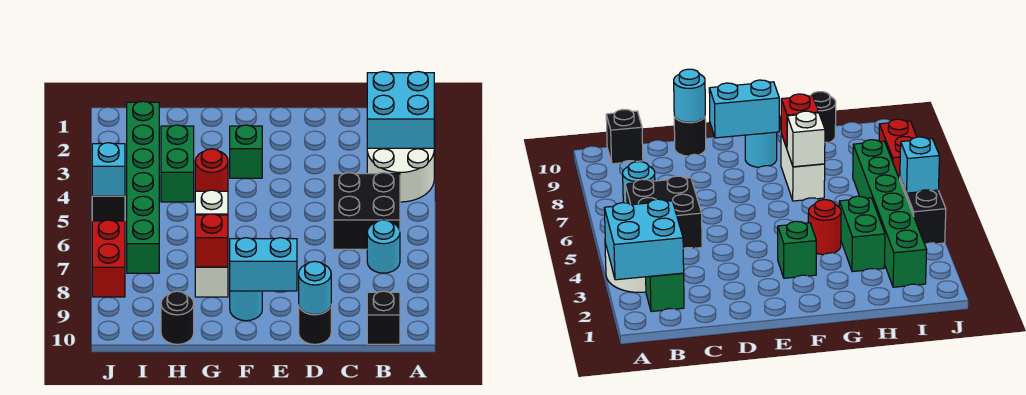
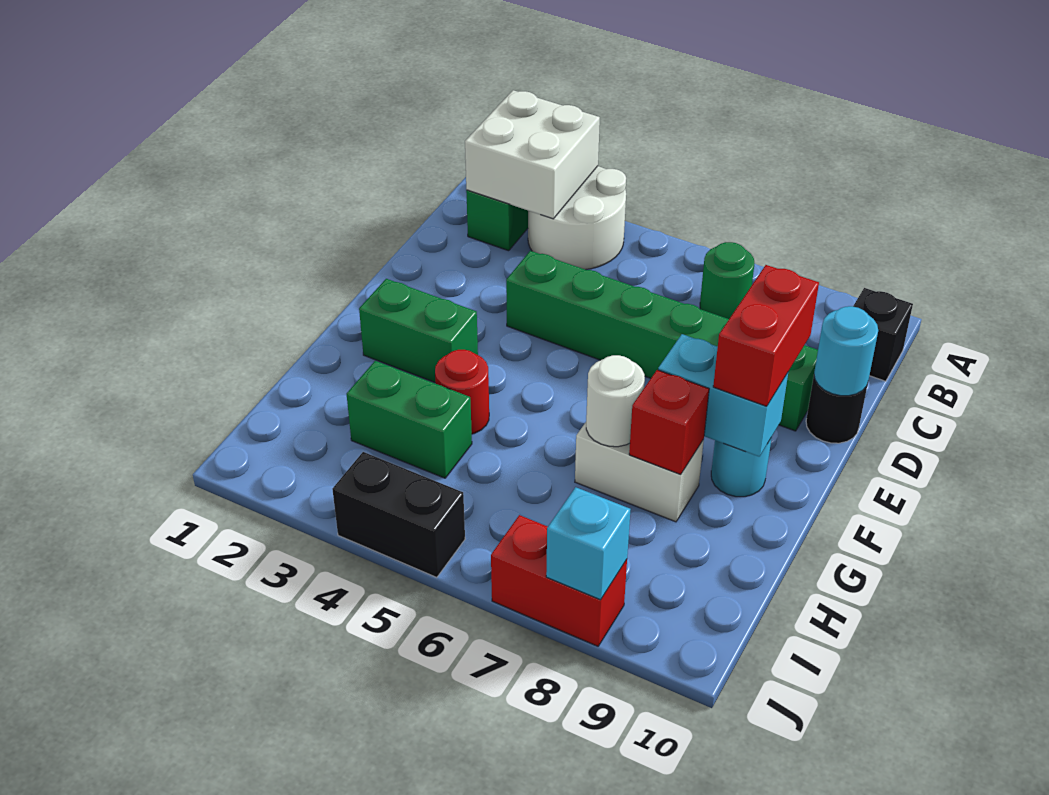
cyan brick A2:B3 level 2 -> white brick A2:B3 level 2
black brick B5:C6 level 1 -> none
cyan round brick B7 level 1 -> green round brick B7 level 1
cyan brick E9:F9 level 2 -> cyan brick F8:F9 level 2
none -> red brick E9:F9 level 3
green brick F3 level 1 -> green brick F2:F3 level 1
white brick G7 level 2 -> white round brick G7 level 2
black round brick H10 level 1 -> none
green brick I2:I7 level 1 -> green brick D4:D9 level 1
cyan brick J5 level 2 -> cyan brick J8 level 2

